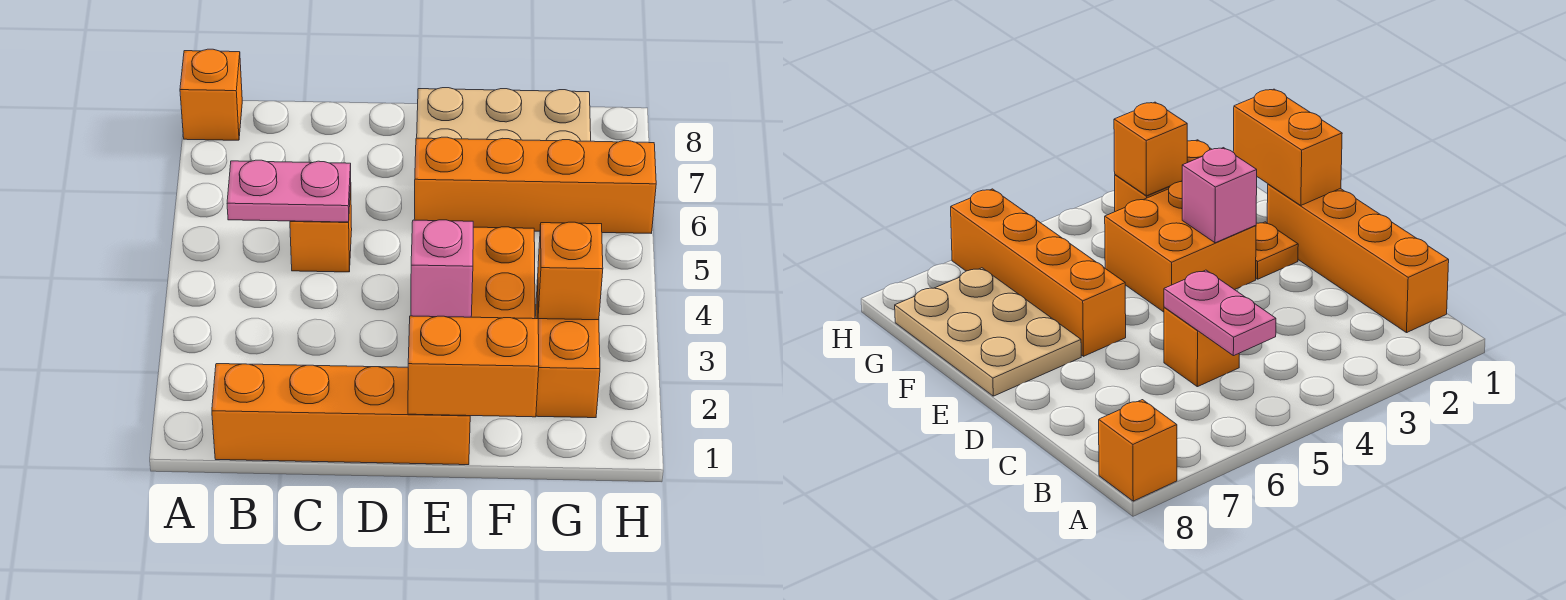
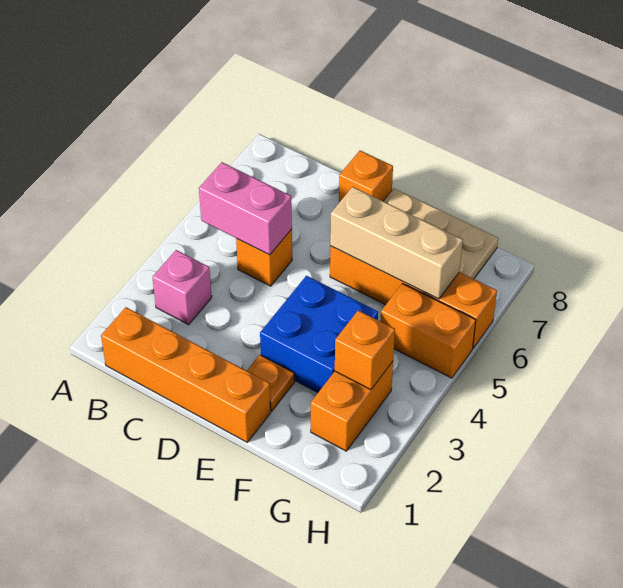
orange brick A8 level 1 -> orange brick D8 level 1
pink plate B5:C5 level 2 -> pink brick B5:C5 level 2
orange brick E1:F1 level 2 -> orange brick G5:H5 level 1
orange brick E3:F4 level 1 -> blue brick E3:F4 level 1
pink brick E3 level 2 -> pink brick B3 level 1
none -> tan brick E6:G6 level 2

